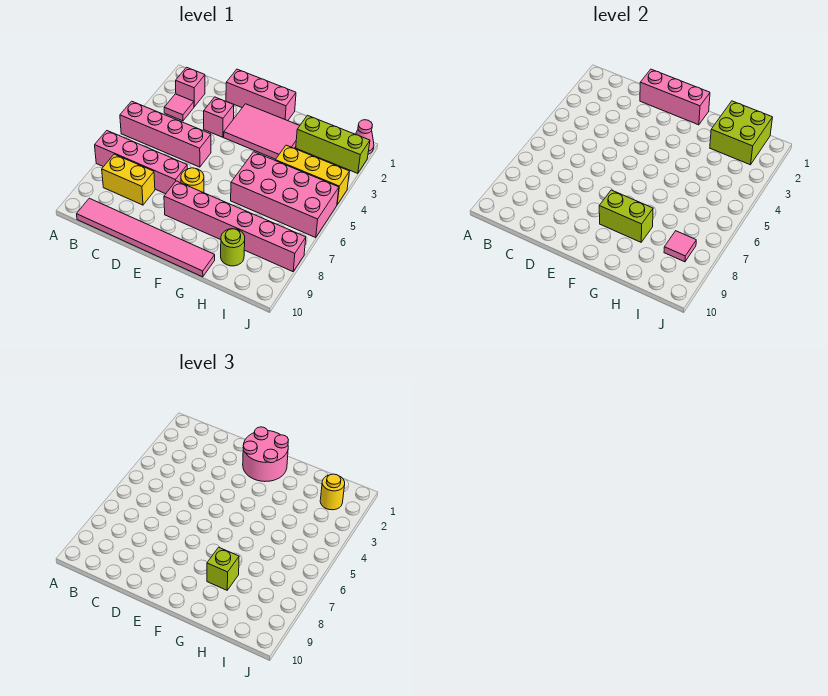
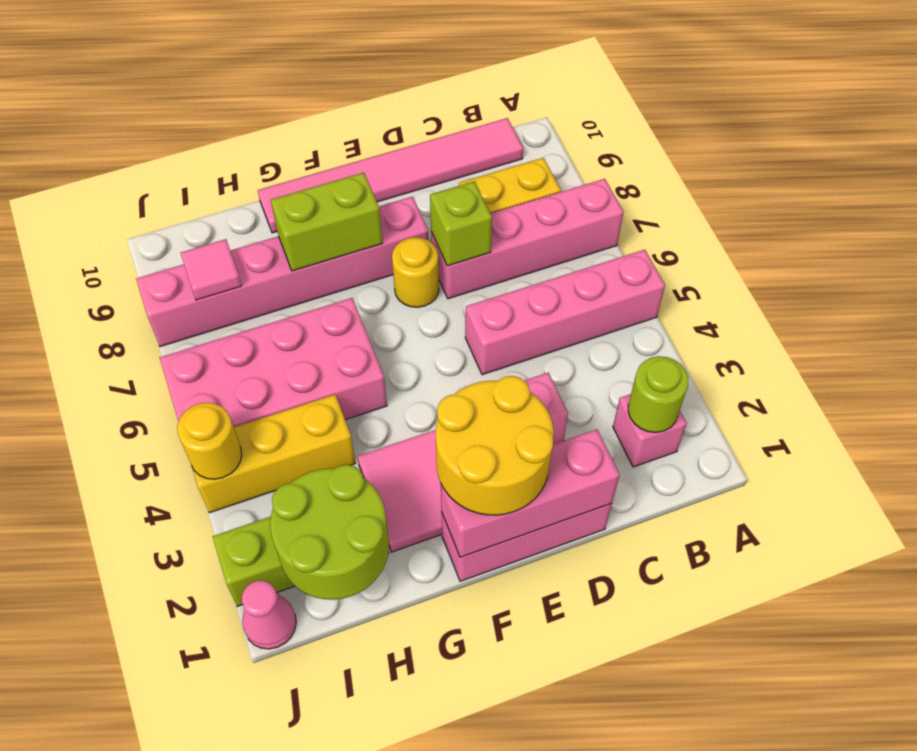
pink tile B3 level 1 -> none
pink round brick E1:F2 level 3 -> yellow round brick E1:F2 level 3
lime brick G8 level 3 -> lime brick D7 level 2
lime brick H1:I2 level 2 -> lime round brick H1:I2 level 2
lime round brick H9 level 1 -> lime round brick B2 level 2
yellow round brick I2 level 3 -> yellow round brick J4 level 2

